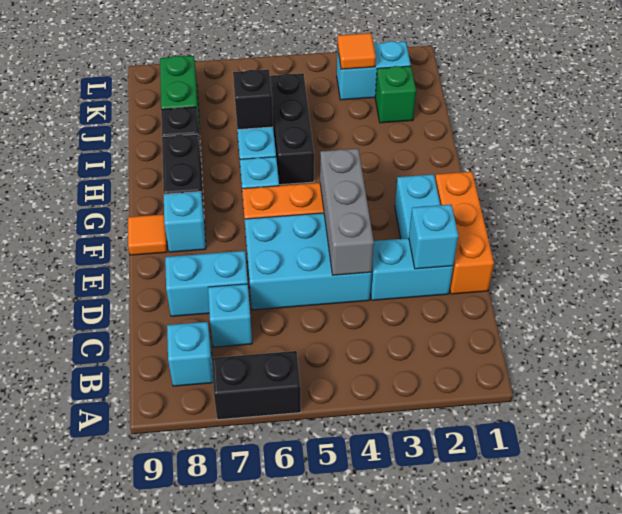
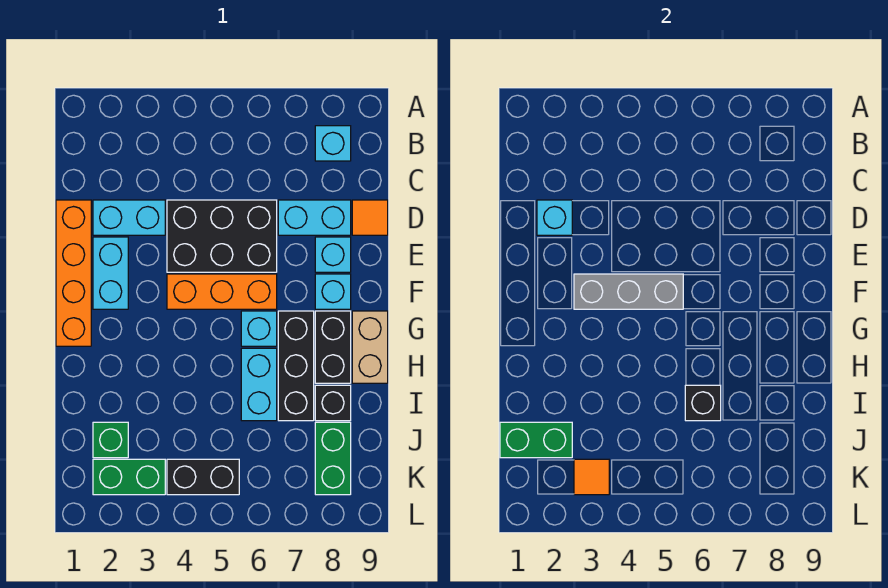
black brick A6:A7 level 1 -> black brick K4:K5 level 1
cyan brick C7 level 1 -> cyan brick E8 level 1
orange brick D1:F1 level 1 -> orange brick D1:G1 level 1
cyan brick D4:E6 level 1 -> black brick D4:E6 level 1
grey brick D4:F4 level 2 -> grey brick F3:F5 level 2
orange tile F9 level 1 -> orange tile D9 level 1
none -> tan brick G9:H9 level 1
black brick H5:J5 level 1 -> black brick G7:I7 level 1
none -> green brick J1:J2 level 2
cyan brick K2:K3 level 1 -> green brick K2:K3 level 1

